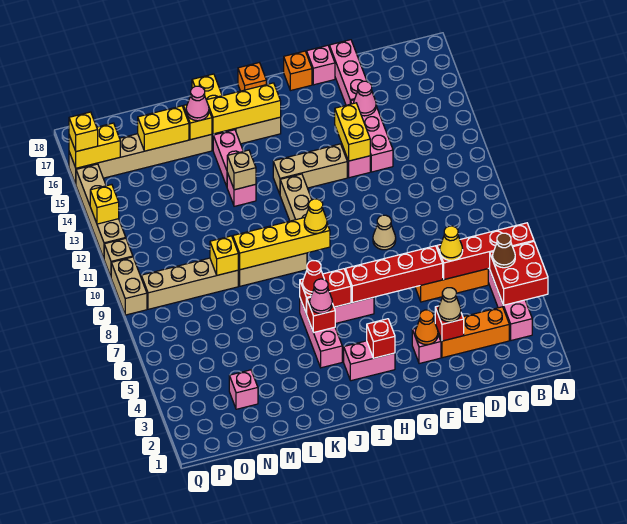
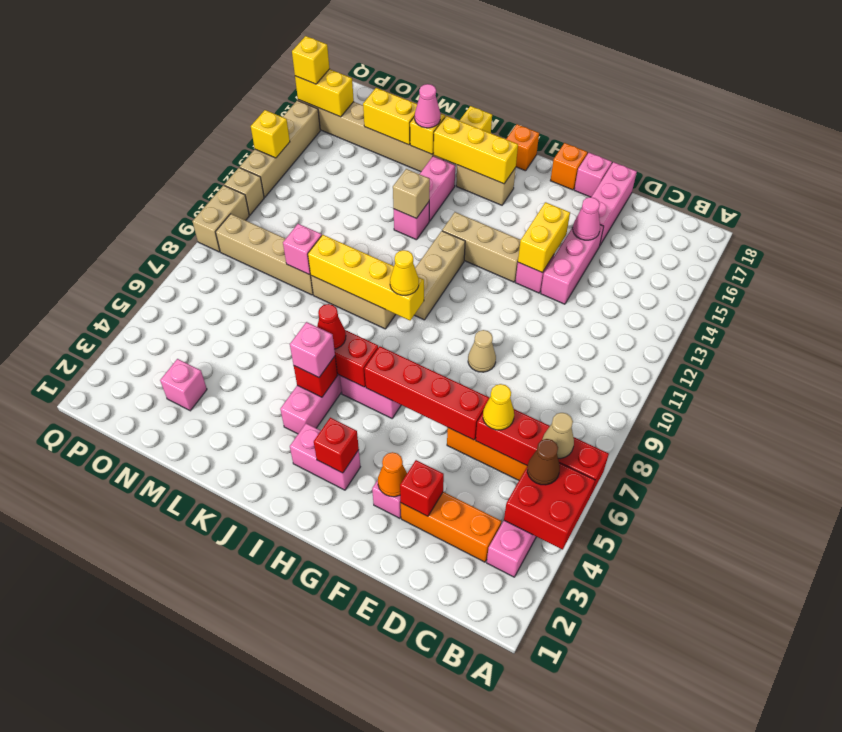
tan cone E3 level 3 -> tan cone B6 level 3
pink cone J5 level 3 -> pink brick J5 level 3
yellow brick M9 level 2 -> pink brick M9 level 2

